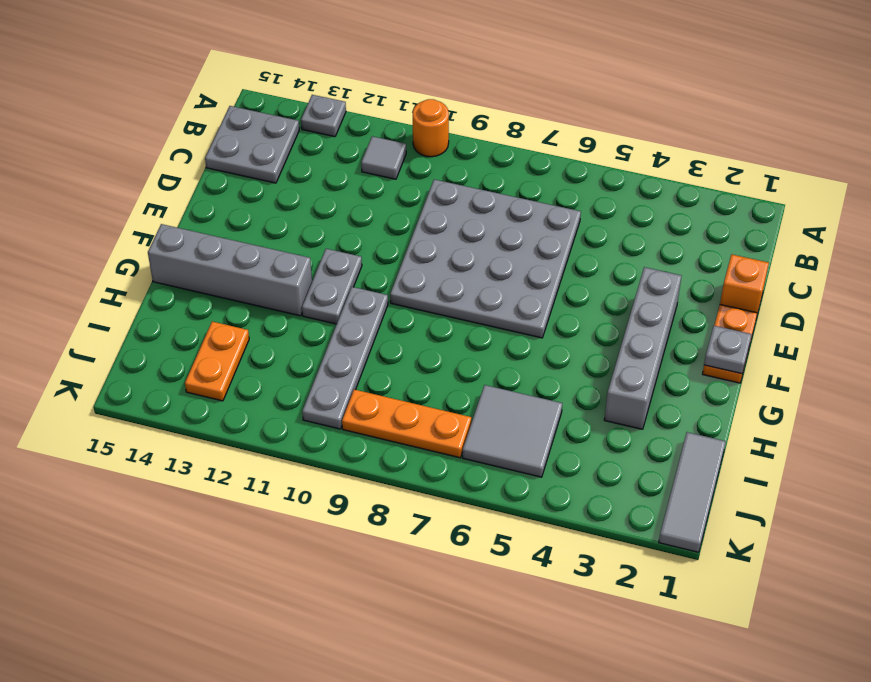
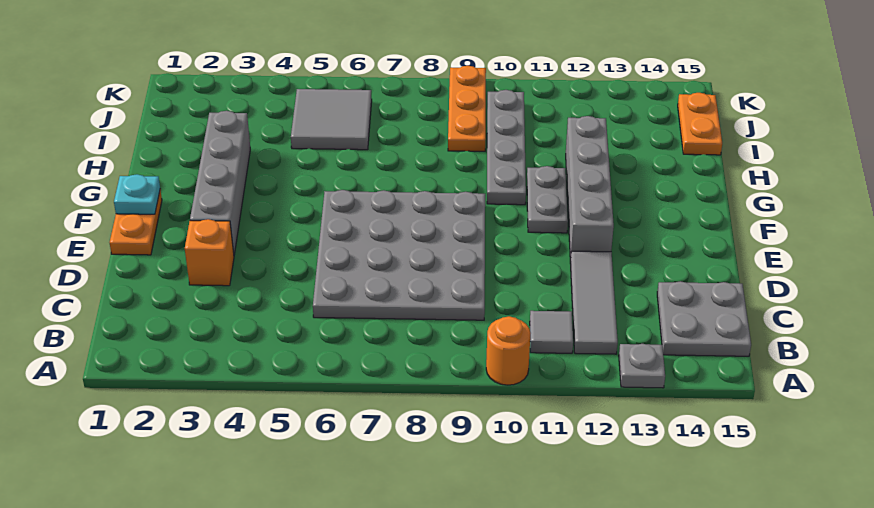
orange brick D1 level 1 -> orange brick D3 level 1
grey plate F1 level 2 -> cyan plate F1 level 2
grey brick G12:G15 level 1 -> grey brick E12:H12 level 1
grey tile I1:K1 level 1 -> grey tile B12:D12 level 1
orange plate I13:J13 level 1 -> orange plate I15:J15 level 1
orange plate J7:J9 level 1 -> orange plate I9:K9 level 1

